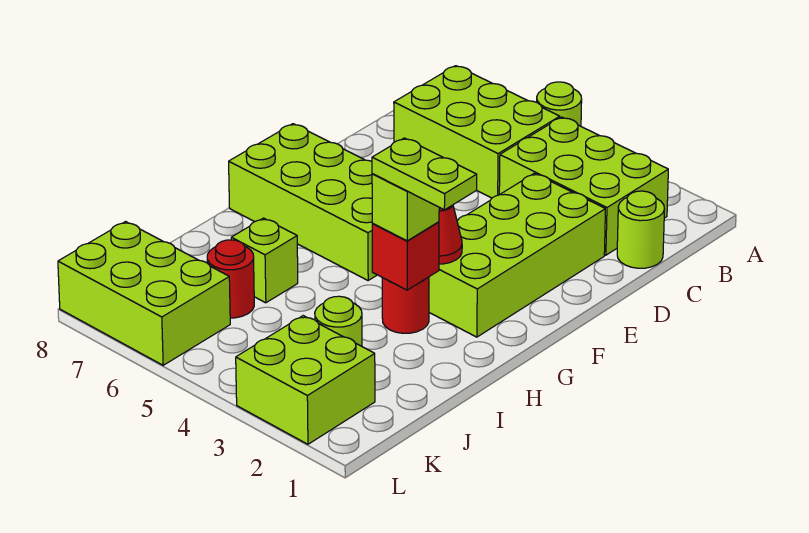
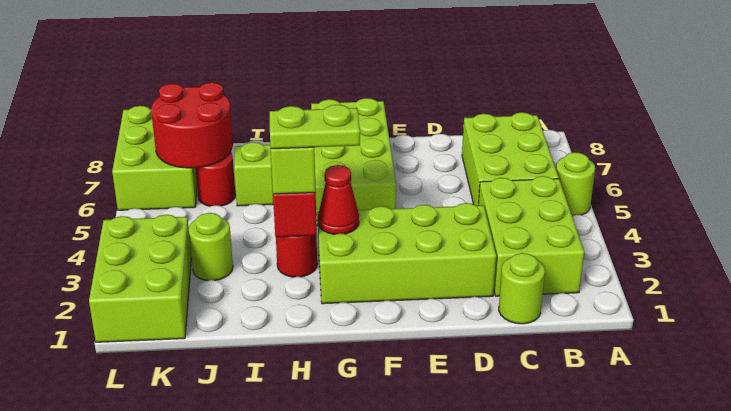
lime plate H2:H3 level 4 -> lime plate G3:H3 level 4
none -> red round brick J6:K7 level 2
lime brick K2:L3 level 1 -> lime brick K1:L3 level 1

